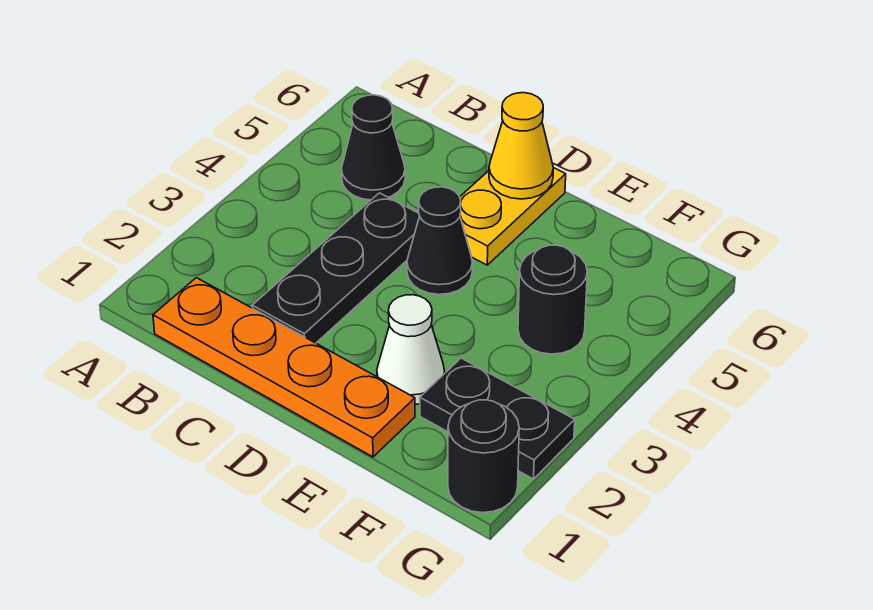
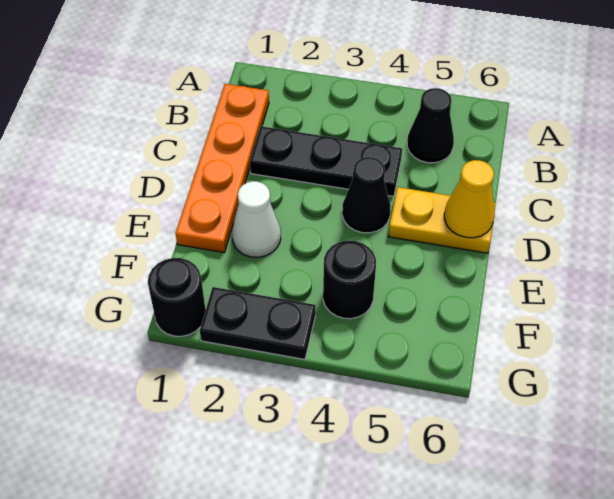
black plate F2:G2 level 1 -> black plate G2:G3 level 1

